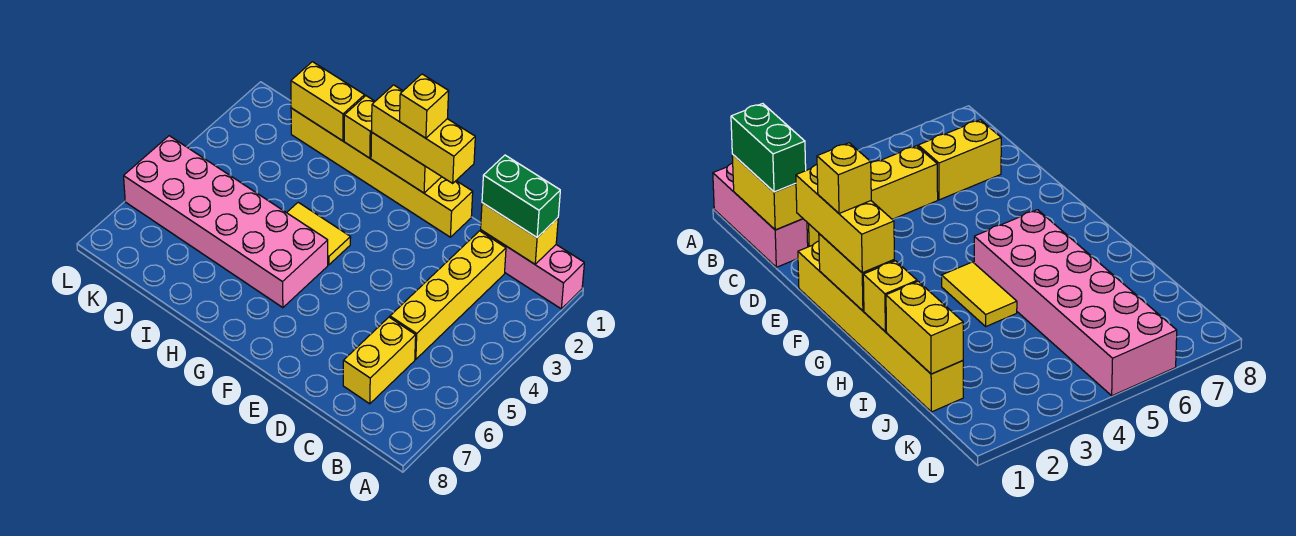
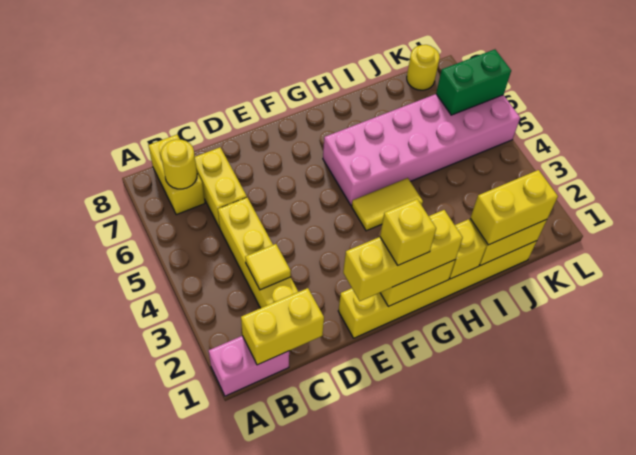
pink brick A1:C1 level 1 -> pink brick A1:B1 level 1
green brick B1:C1 level 3 -> green brick K6:L6 level 2
none -> yellow brick B7:B8 level 1
none -> yellow round brick B7 level 2
none -> yellow tile C3 level 2
none -> yellow brick I1:J1 level 3
none -> yellow round brick K8 level 1

